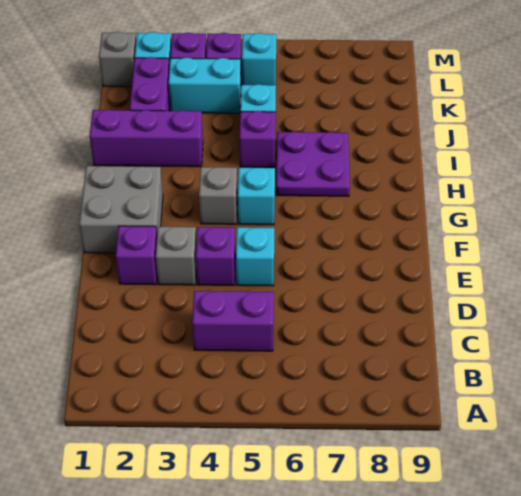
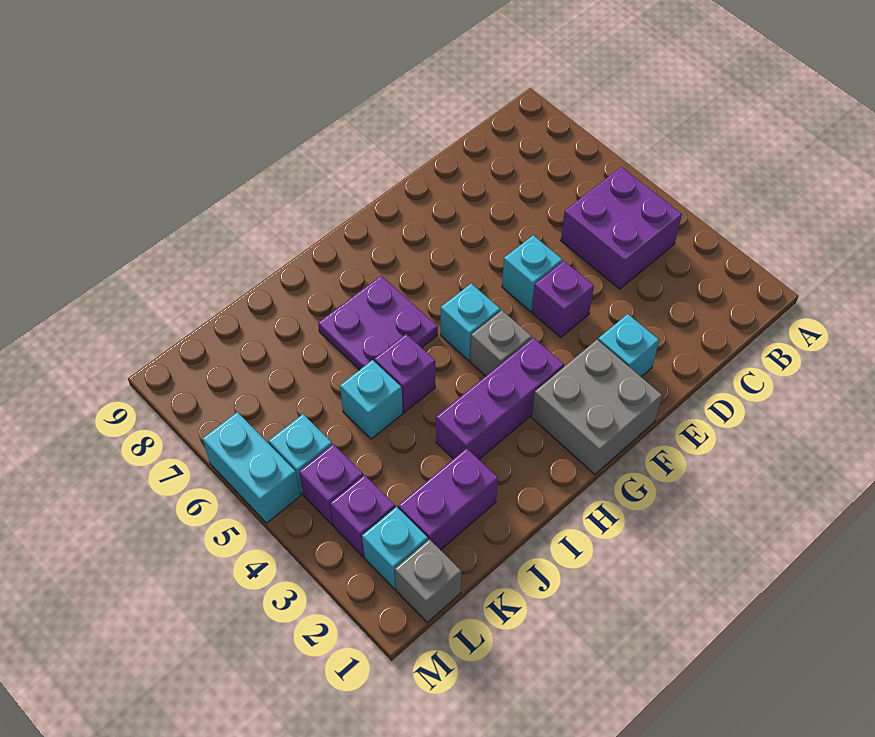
purple brick C4:C5 level 1 -> purple brick B4:C5 level 1
purple brick E2 level 1 -> cyan brick E2 level 1
grey brick E3 level 1 -> none
purple brick I1:I3 level 1 -> purple brick G3:I3 level 1
cyan brick K3:K4 level 1 -> cyan brick M5:M6 level 1

